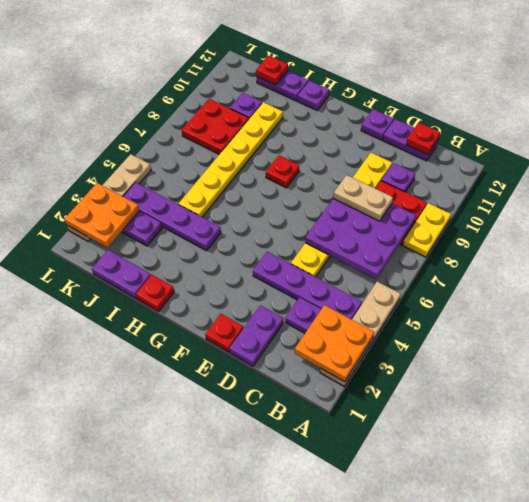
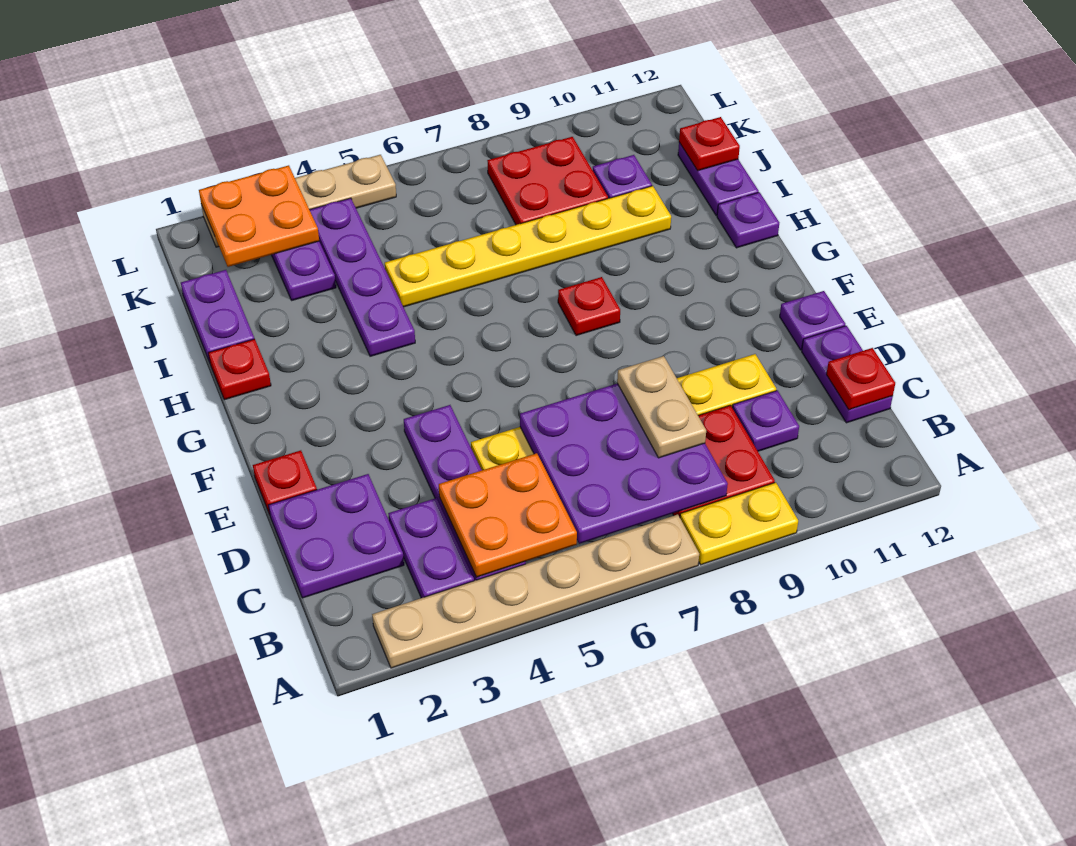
tan plate A2:A5 level 1 -> tan plate A2:A7 level 1
orange plate A2:B3 level 2 -> orange plate B4:C5 level 2
purple plate D1:D2 level 1 -> purple plate C1:D2 level 1

